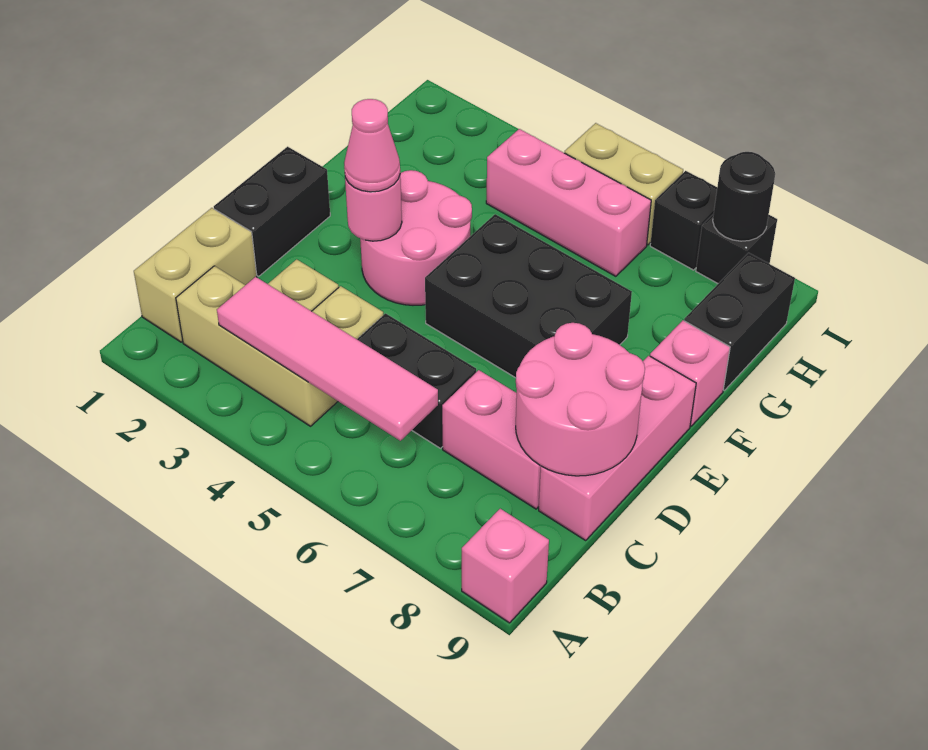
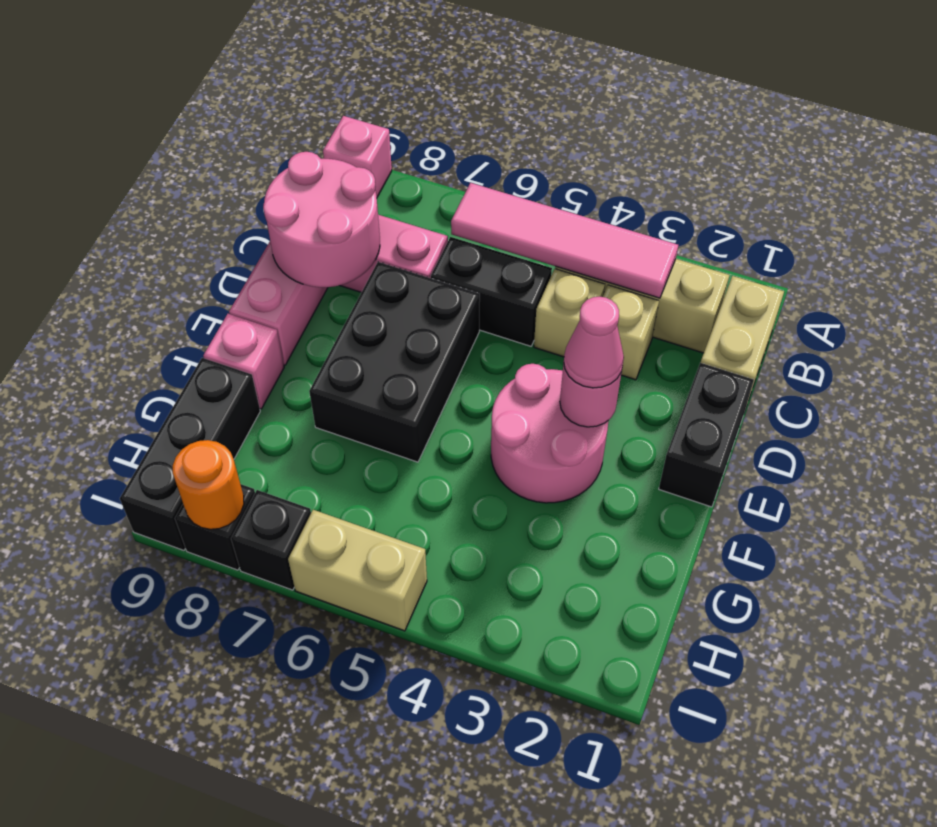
black brick E5:F7 level 1 -> black brick D6:F7 level 1
black brick G9:H9 level 1 -> black brick G9:I9 level 1
pink brick H4:H6 level 1 -> none
black round brick I8 level 2 -> orange round brick I8 level 2

